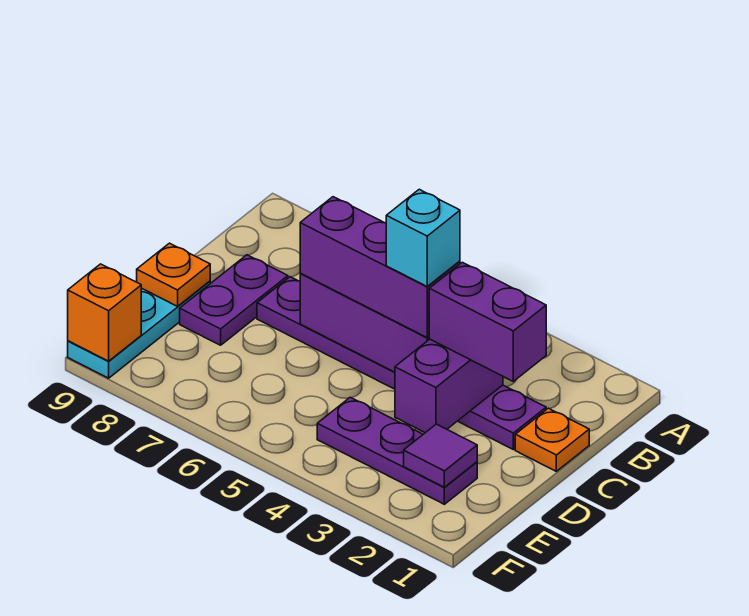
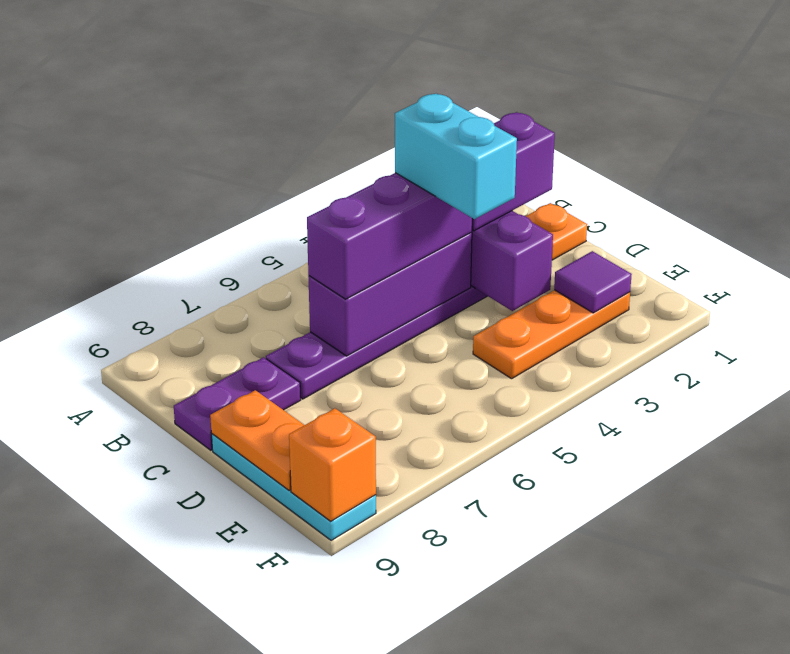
cyan brick C4 level 4 -> cyan brick C4:D4 level 4
purple plate C8:D8 level 1 -> purple plate C8:C9 level 1
orange plate D9 level 2 -> orange plate D9:E9 level 2
purple plate E2:E4 level 1 -> orange plate E2:E4 level 1

